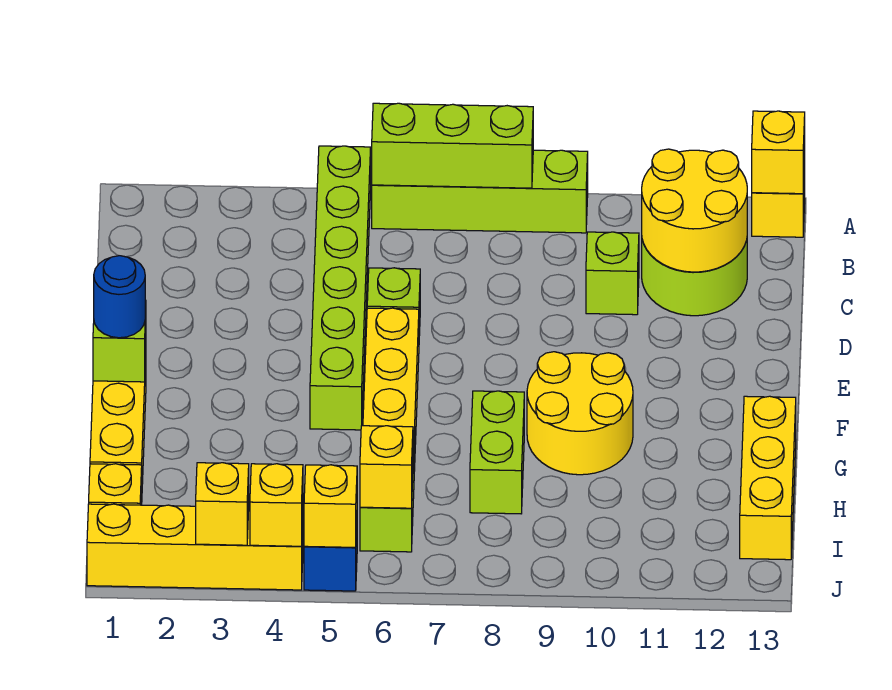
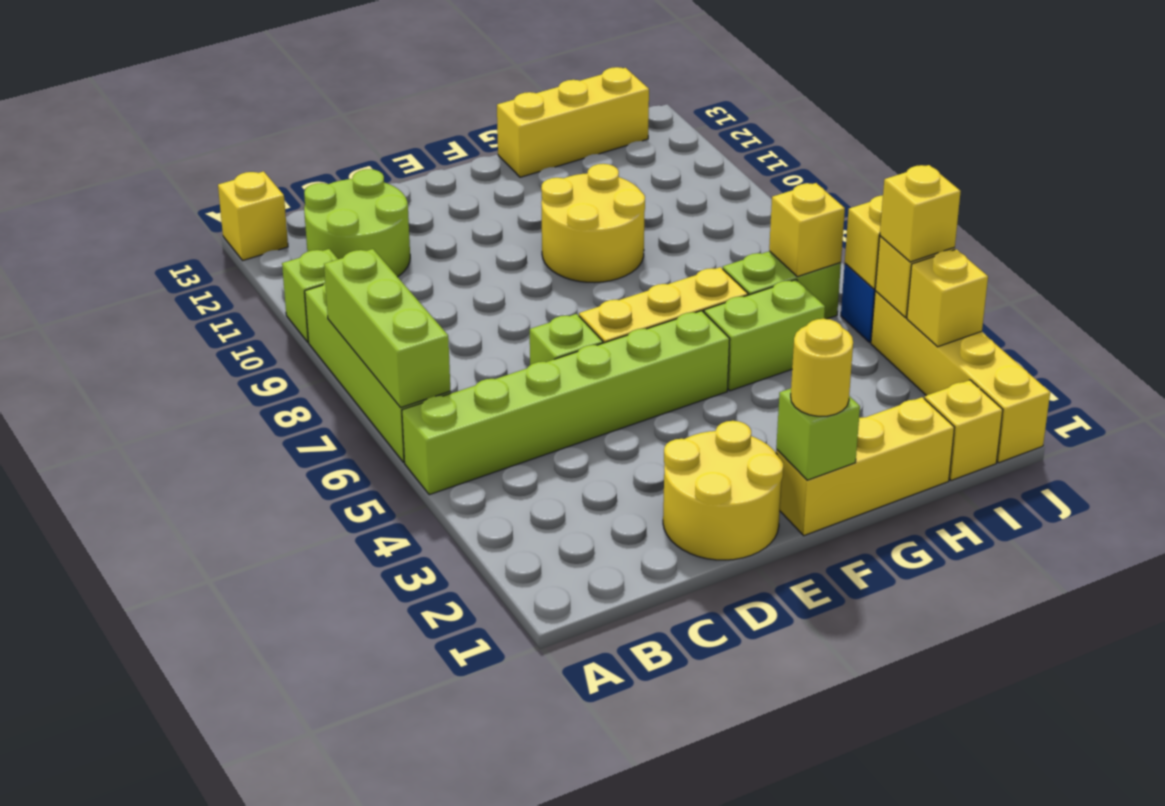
yellow brick A13 level 2 -> yellow brick J4 level 3
yellow round brick B11:C12 level 2 -> yellow round brick D1:E2 level 1
lime brick C10 level 1 -> lime brick A10 level 1
blue round brick F1 level 3 -> yellow round brick F1 level 3
lime brick G8:H8 level 1 -> lime brick G5:H5 level 1

